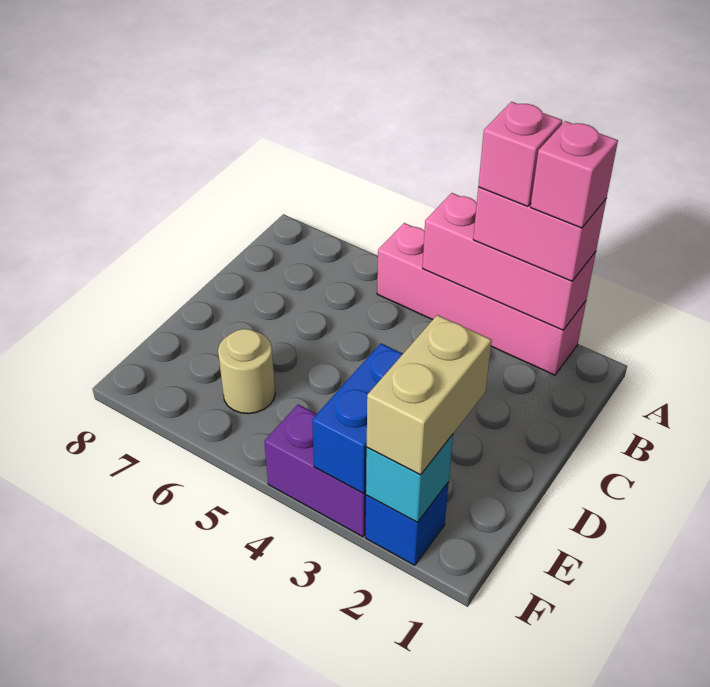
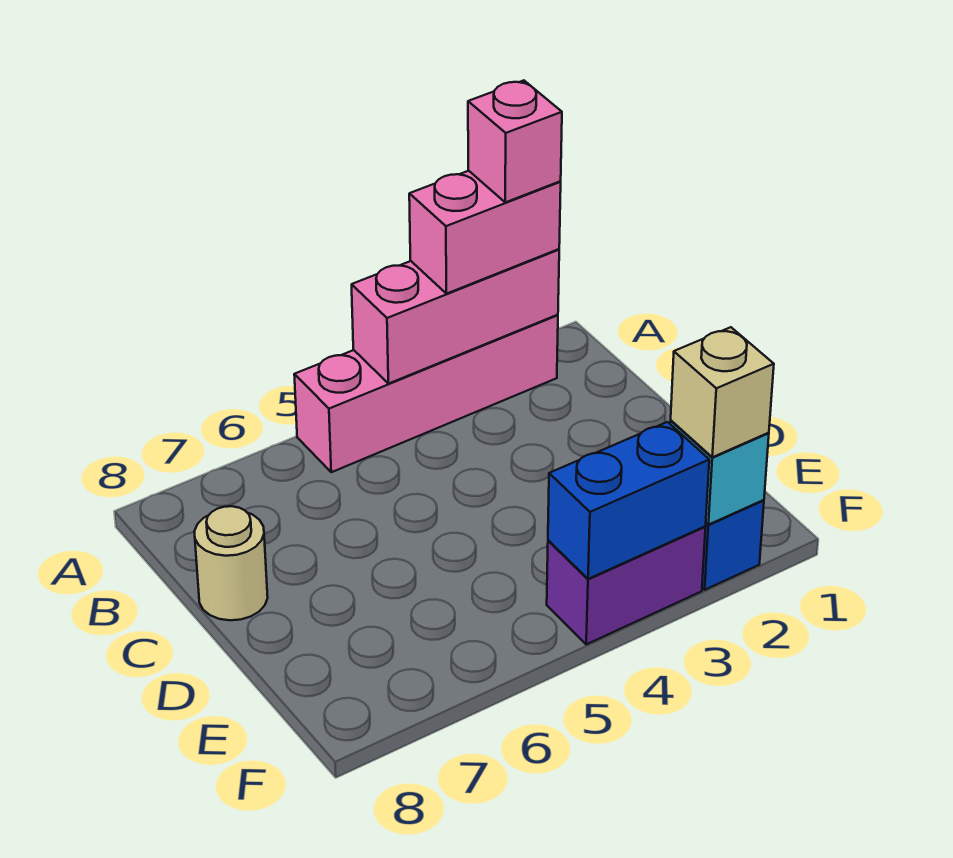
pink brick A3 level 4 -> none
tan brick E2:F2 level 3 -> tan brick F2 level 3
blue brick E3:F3 level 2 -> blue brick F3:F4 level 2
tan round brick E6 level 1 -> tan round brick C8 level 1

